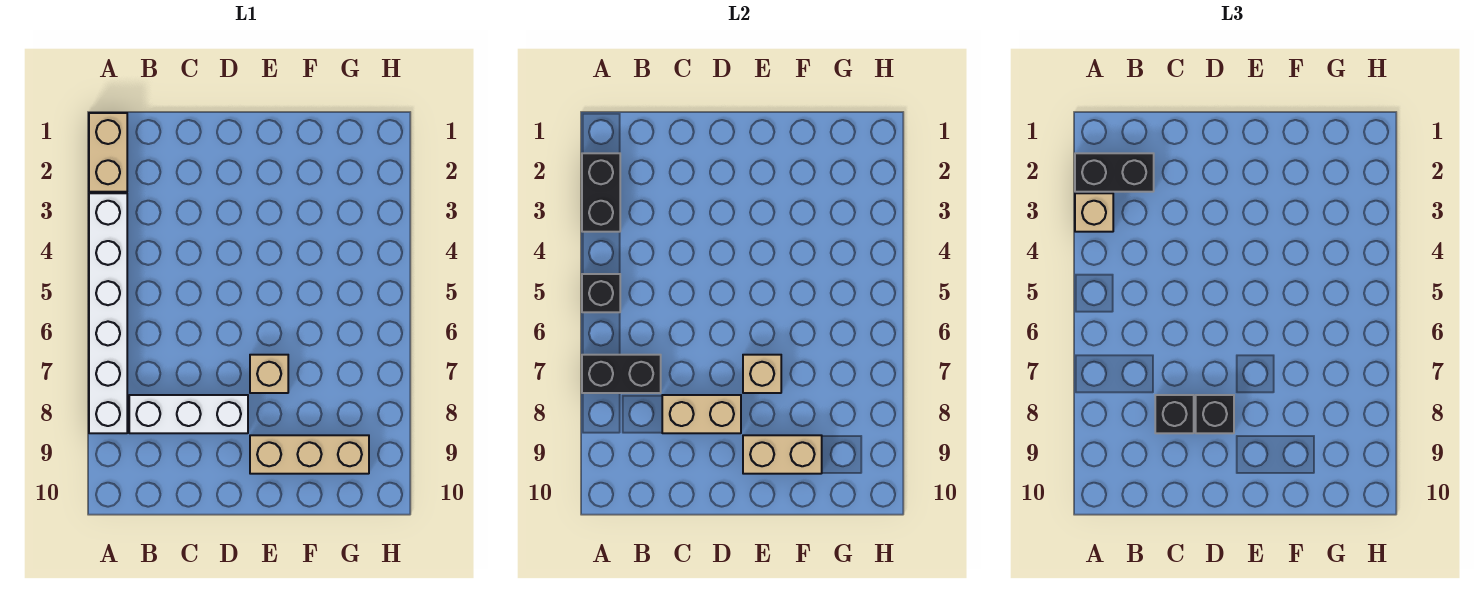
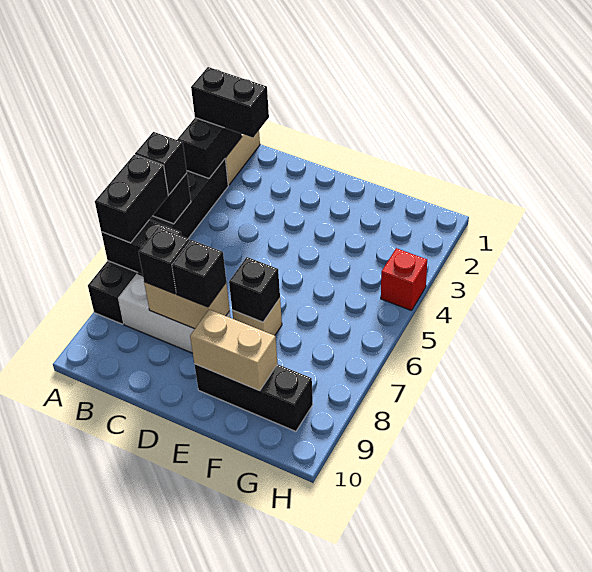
white brick A3:A8 level 1 -> black brick A3:A8 level 1
tan brick A3 level 3 -> none
none -> black brick A5 level 3
none -> black brick A6:A7 level 3
tan brick E7 level 2 -> black brick E7 level 2
tan brick E9:G9 level 1 -> black brick E9:G9 level 1
none -> red brick H4 level 1

